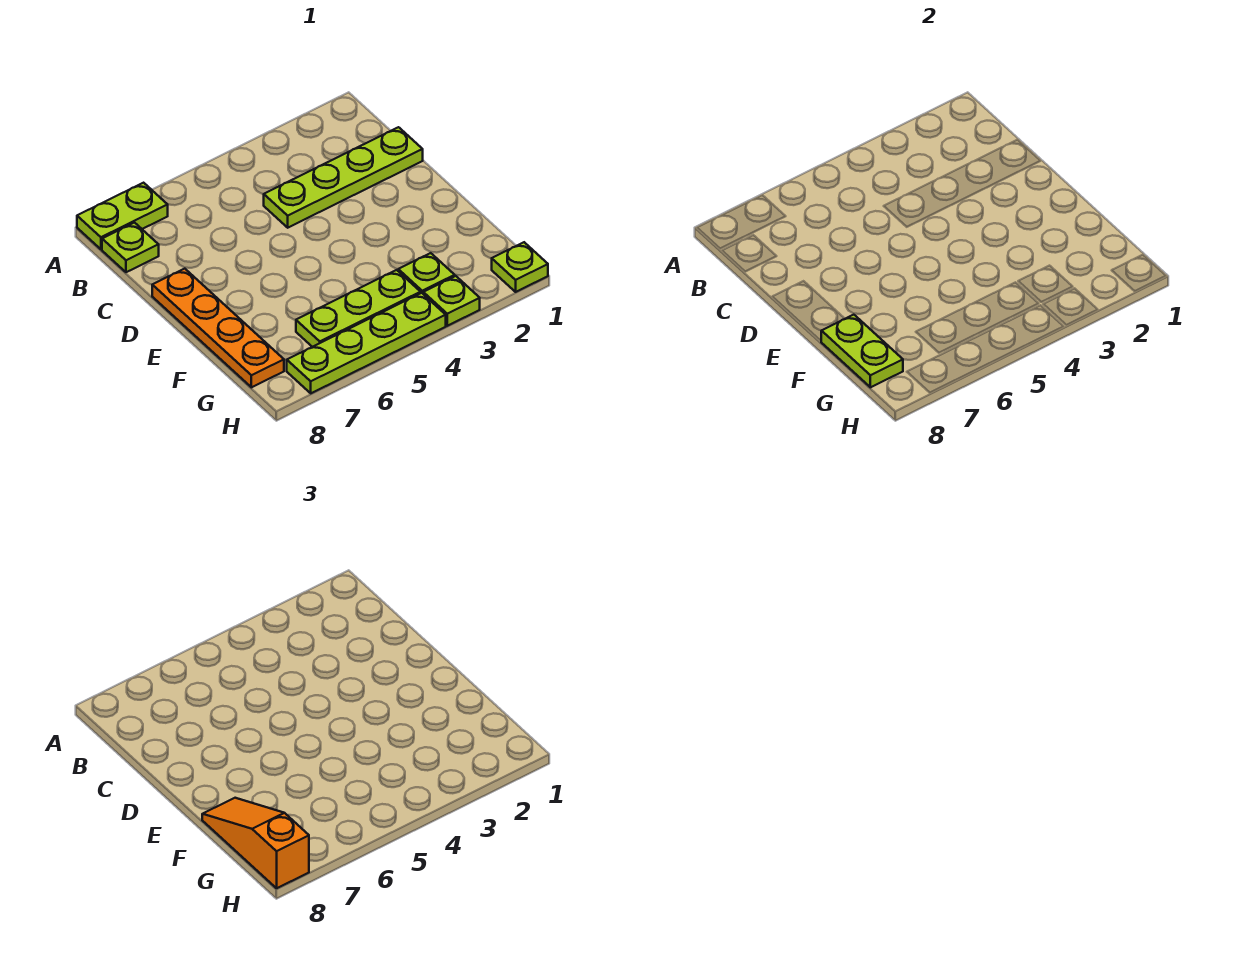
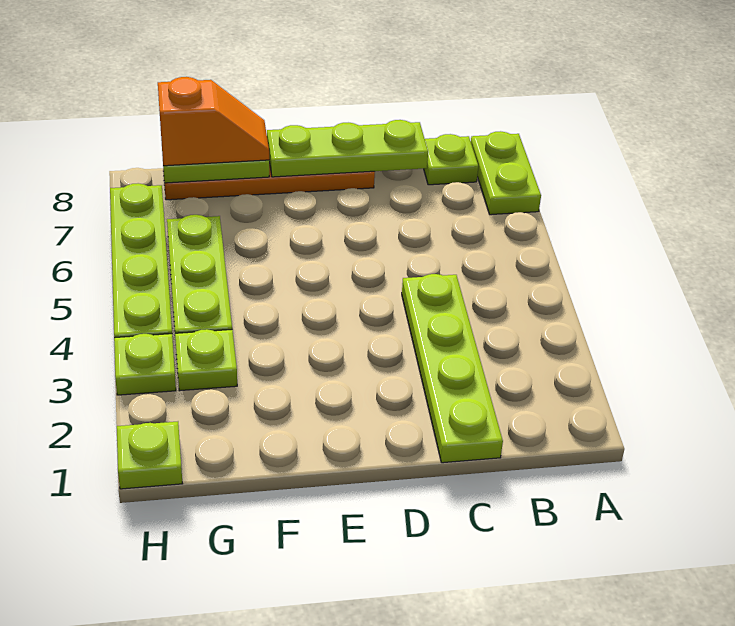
none -> lime plate C8:E8 level 2
orange slope F8:H8 level 3 top H -> orange slope F8:G8 level 3 top G

